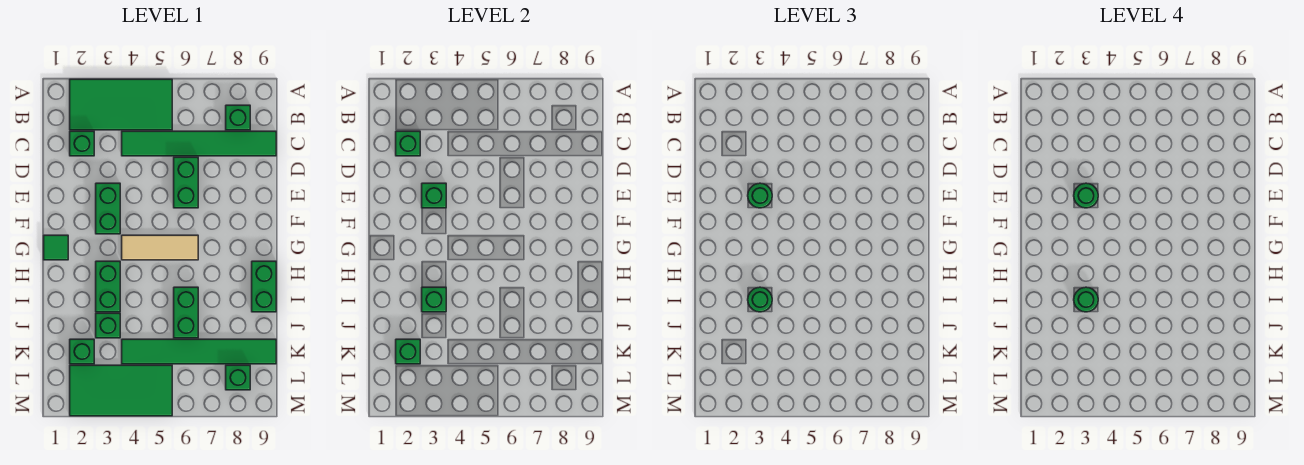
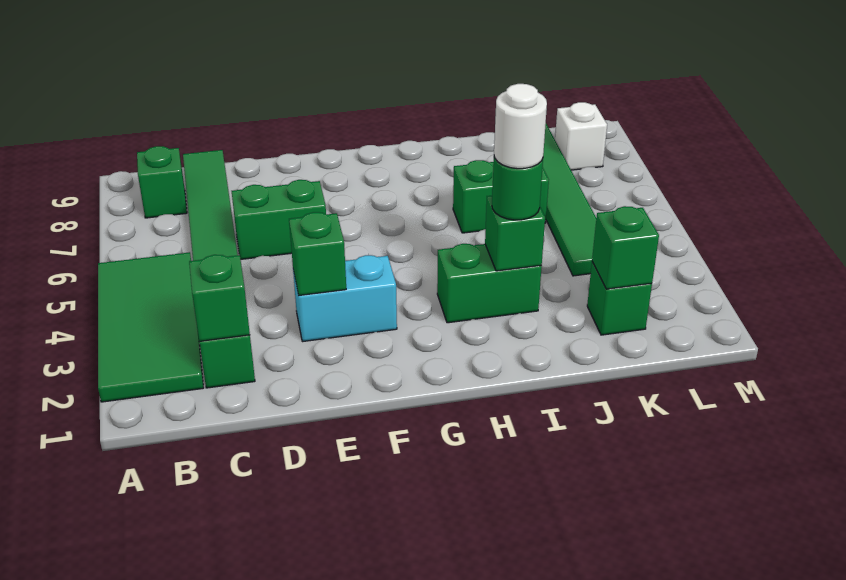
green brick E3:F3 level 1 -> cyan brick E3:F3 level 1
green round brick E3 level 3 -> none
green round brick E3 level 4 -> none
green tile G1 level 1 -> none
tan tile G4:G6 level 1 -> none
green brick H9:I9 level 1 -> none
green round brick I3 level 4 -> white round brick I3 level 4
green brick J3 level 1 -> none
green tile L2:M5 level 1 -> none
green brick L8 level 1 -> white brick L8 level 1

